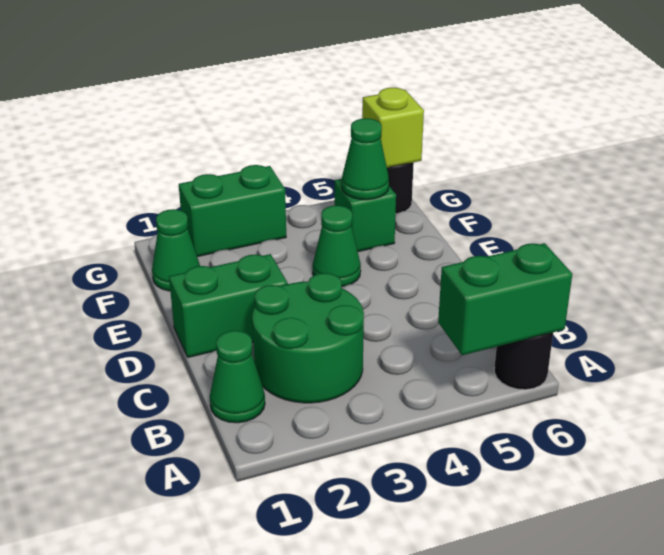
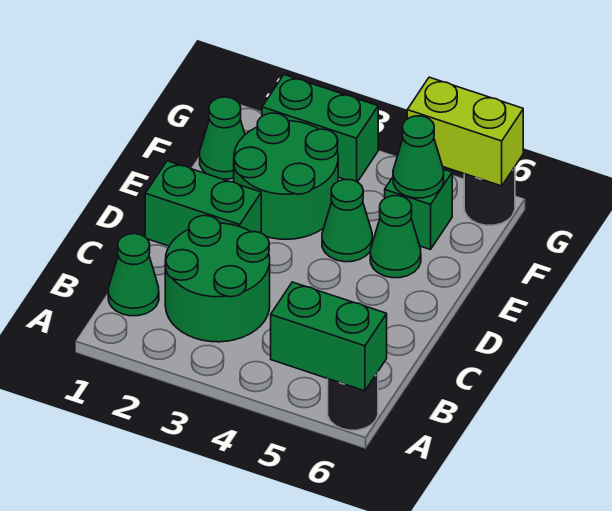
none -> green round brick E2:F3 level 1
none -> green cone E5 level 1
lime brick G6 level 2 -> lime brick G5:G6 level 2

